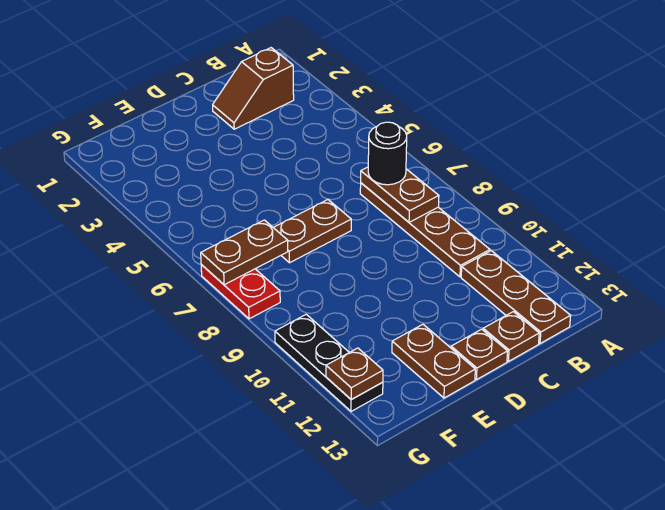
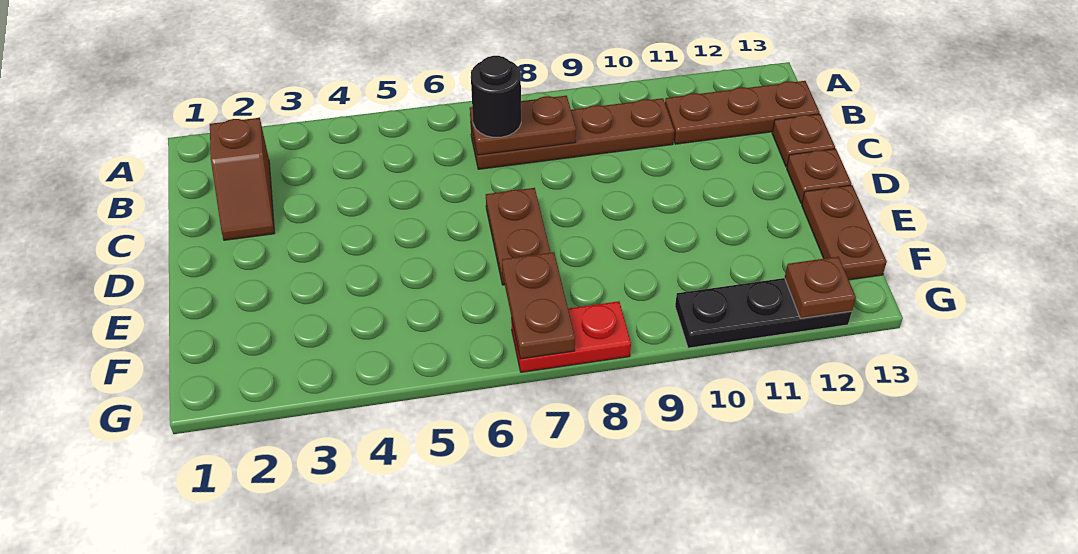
brown plate E12:E13 level 1 -> brown plate E13:F13 level 1

